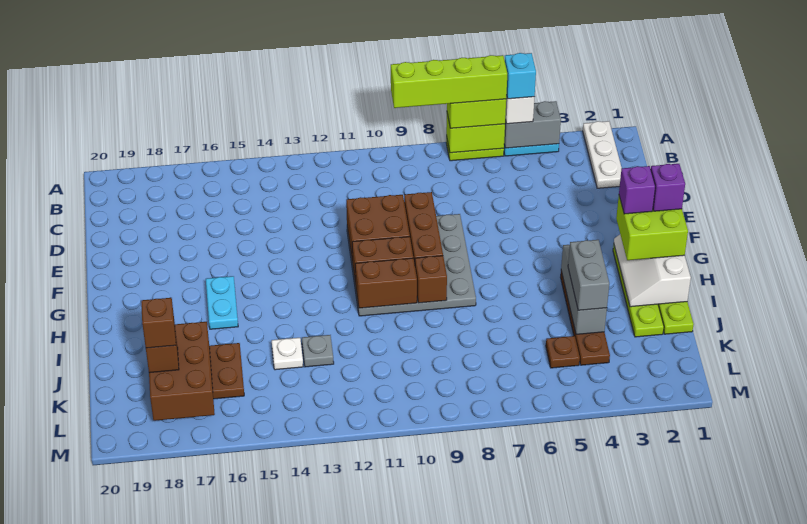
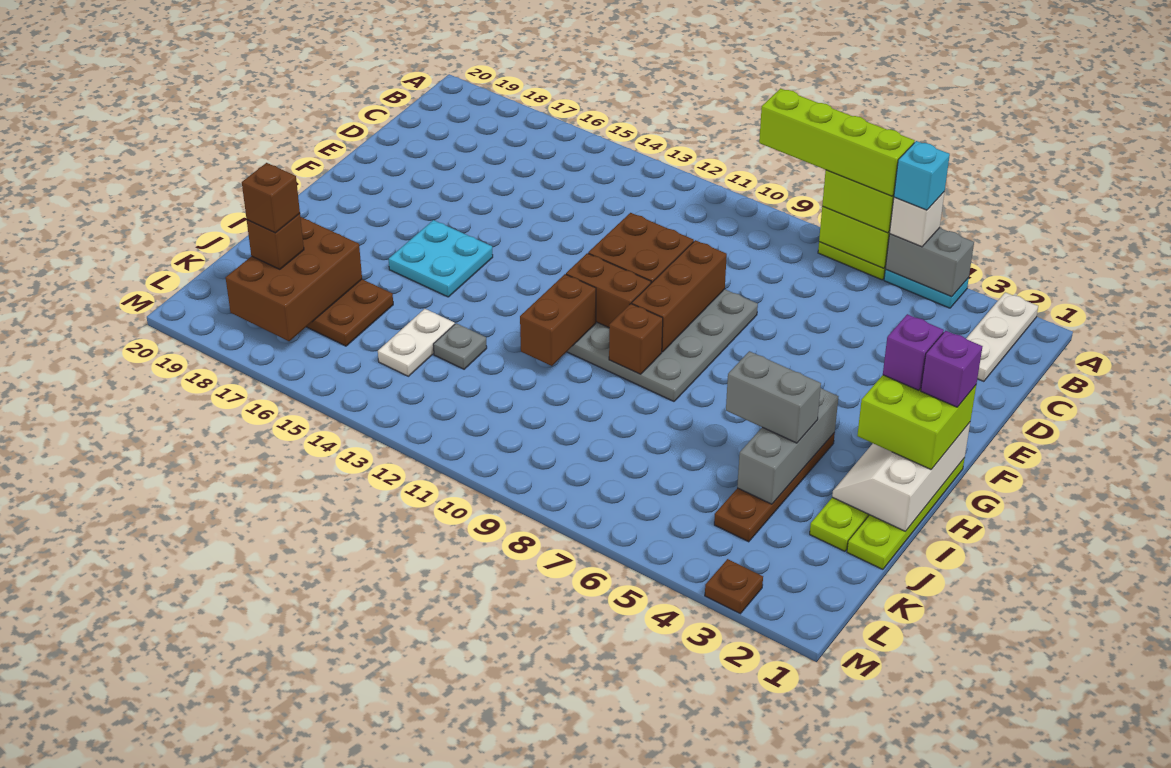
cyan plate G16:H16 level 1 -> cyan plate G15:H16 level 1
brown brick H10:H11 level 2 -> brown brick H11:I11 level 2
grey brick I4:J4 level 3 -> grey brick I4:I5 level 3
white plate J14 level 1 -> white plate J14:K14 level 1
brown plate K5 level 1 -> brown plate M3 level 1

